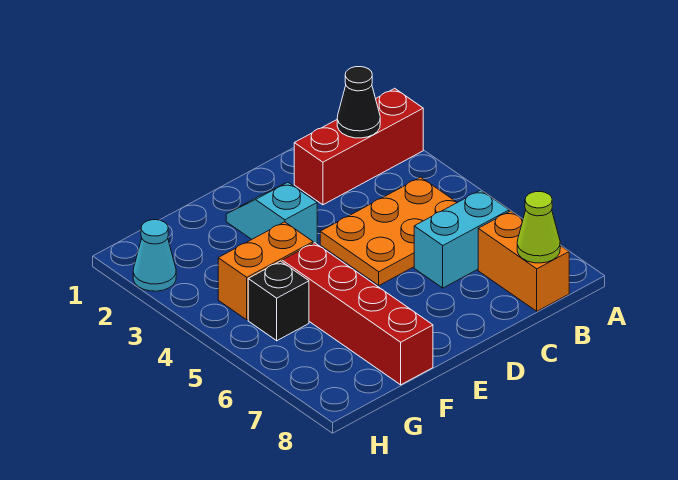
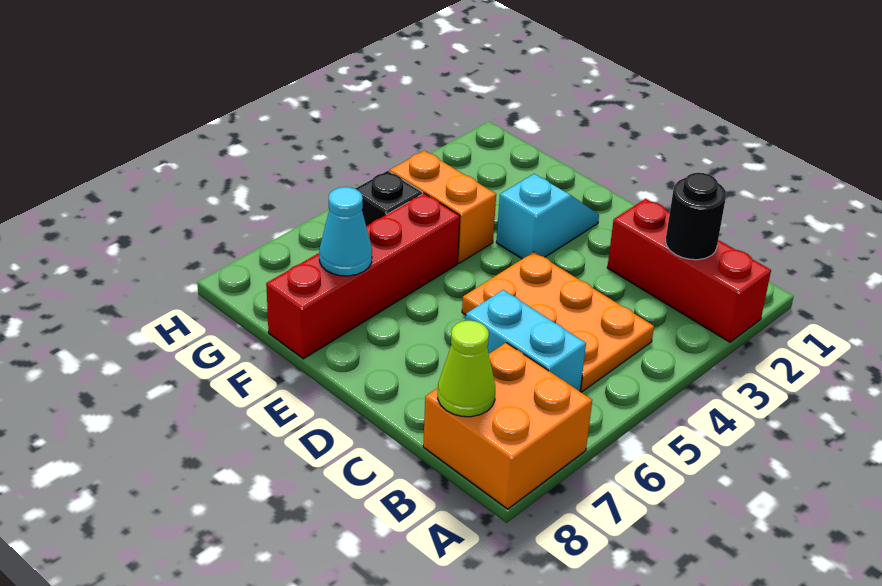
black cone B2 level 2 -> black round brick B2 level 2
orange brick B7:B8 level 1 -> orange brick A7:B8 level 1
cyan cone H2 level 1 -> cyan cone F7 level 2

